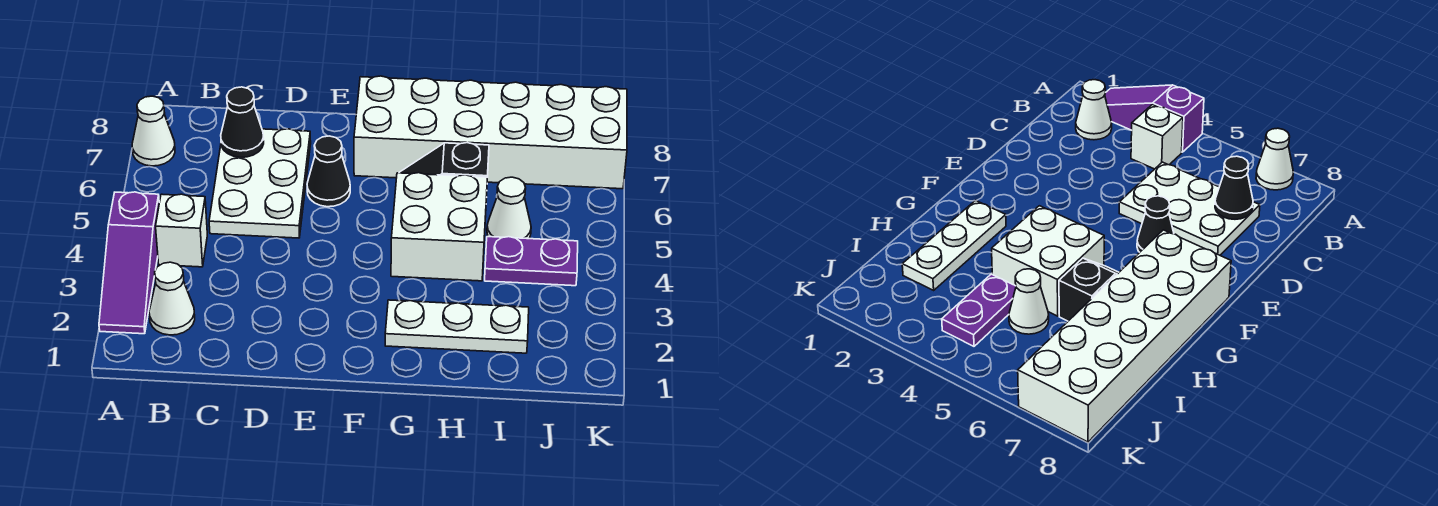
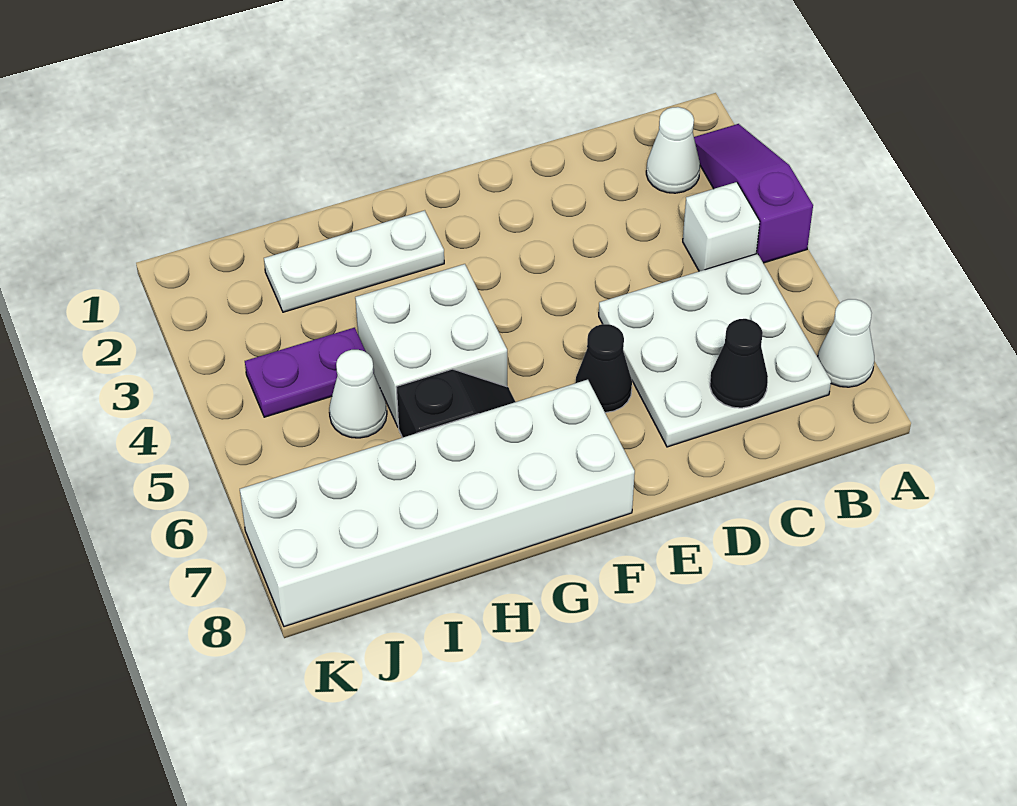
white plate C5:D7 level 1 -> white plate B5:D7 level 1

